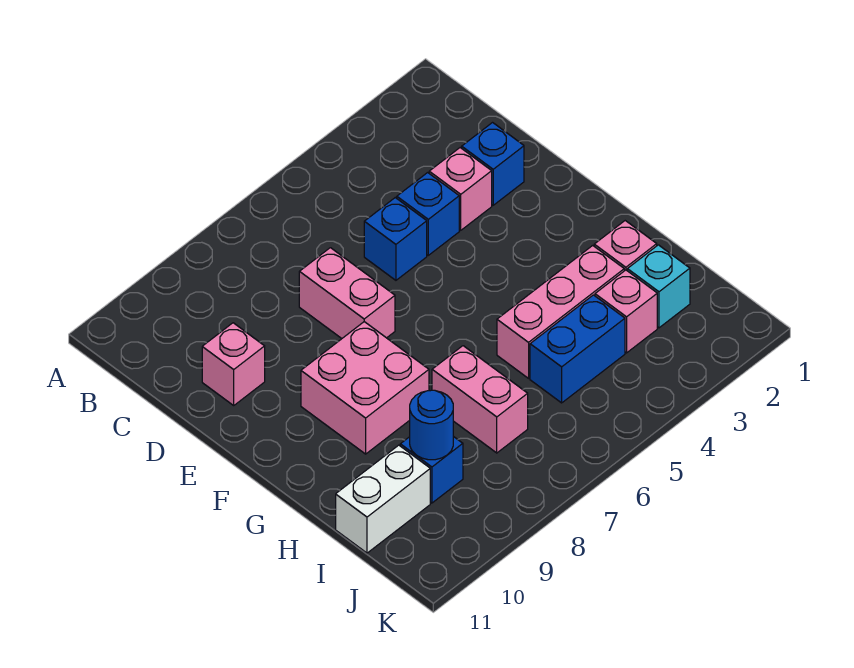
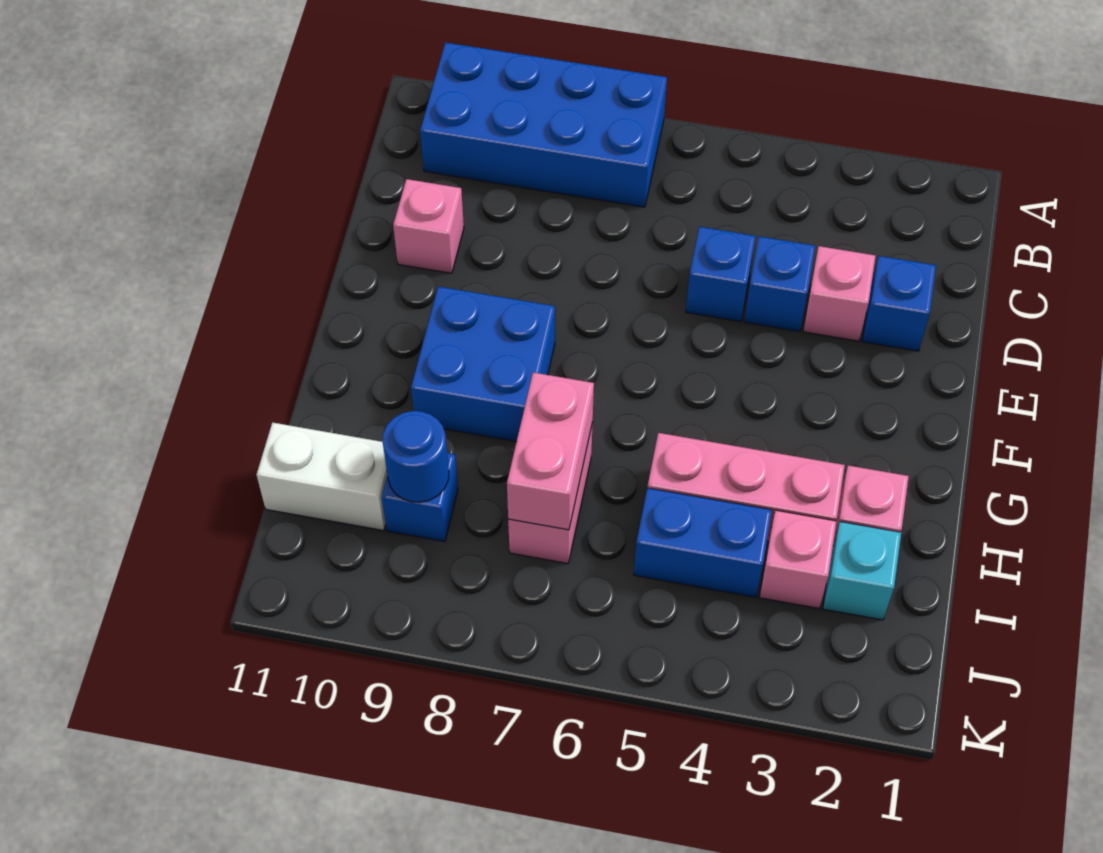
none -> blue brick A7:B10 level 1
pink brick D7:E7 level 1 -> pink brick H7:I7 level 2
pink brick F8:G9 level 1 -> blue brick F8:G9 level 1

